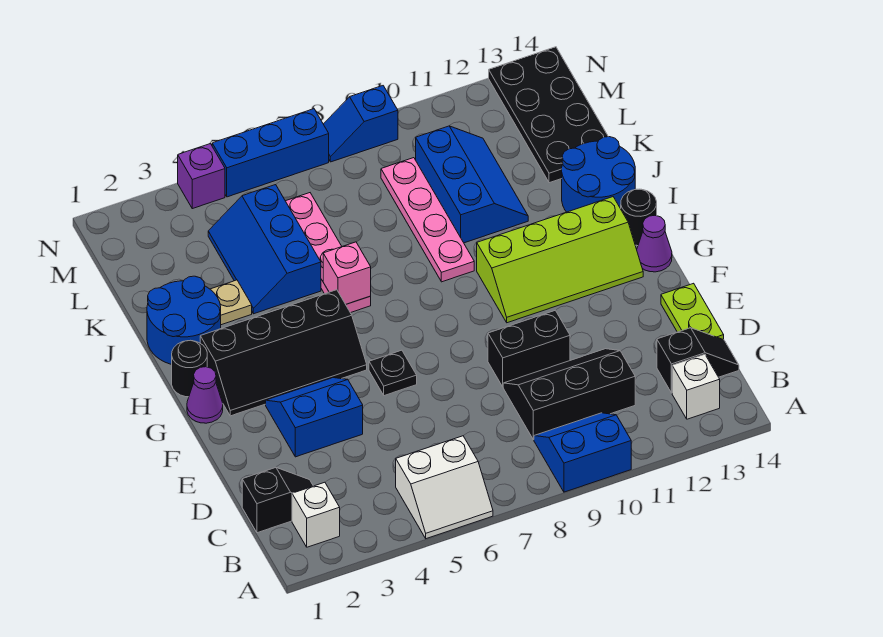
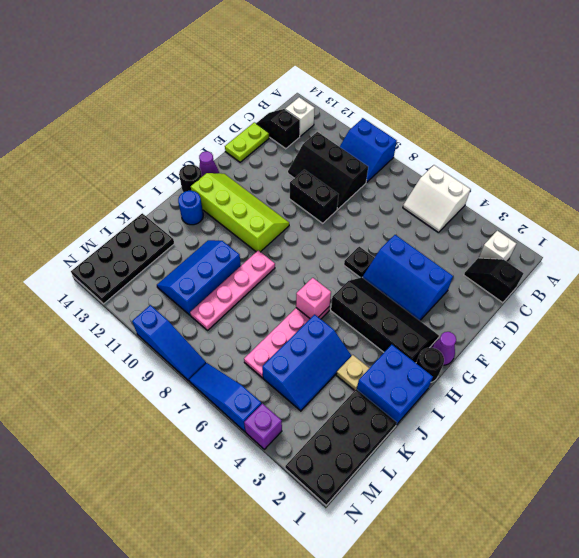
white slope A5:B6 level 1 top B -> white slope A5:B6 level 1 top A
blue slope E3:F4 level 1 top E -> blue slope E3:F5 level 1 top E
blue round brick I1:J2 level 1 -> blue brick I1:J2 level 1
blue round brick I13:J14 level 1 -> blue round brick I13 level 1
none -> black plate K1:N2 level 1
blue brick N5:N7 level 1 -> blue slope N5:N7 level 1 top 5
blue slope N8:N9 level 1 top 9 -> blue slope N8:N10 level 1 top 10

